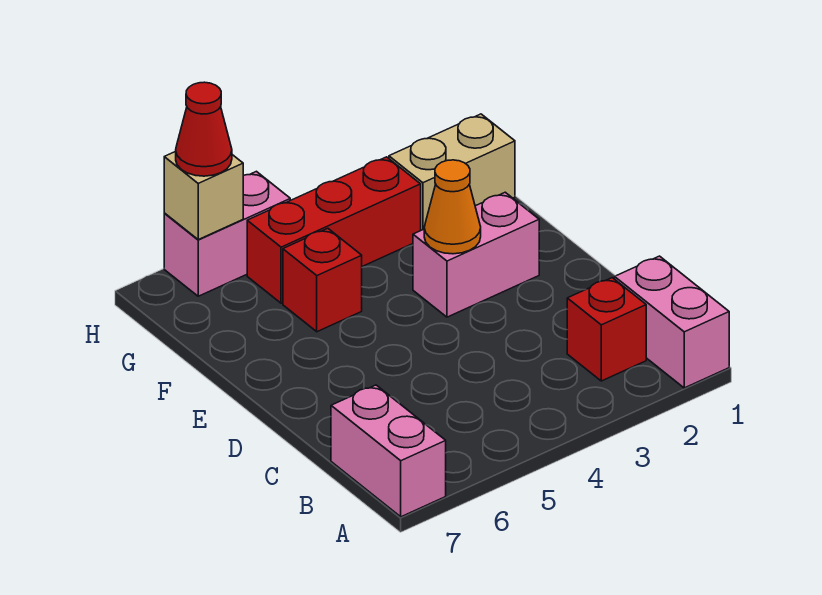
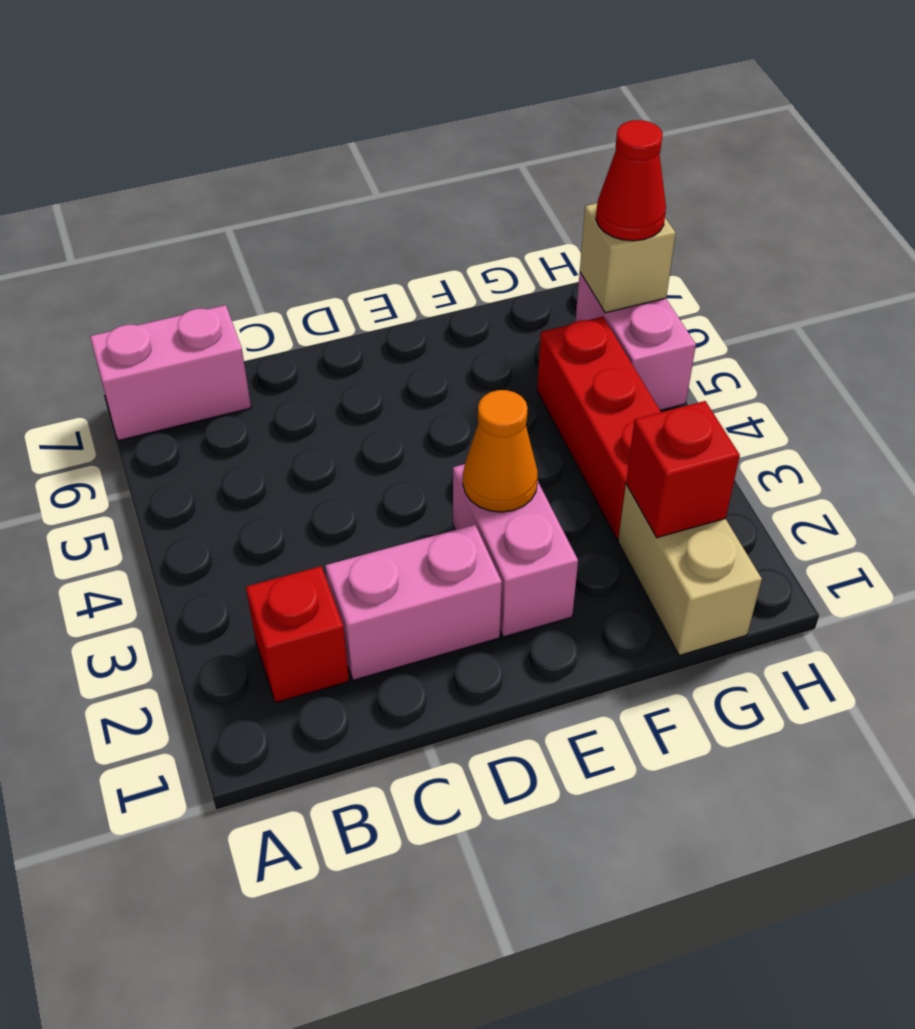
pink brick A1:B1 level 1 -> pink brick C2:D2 level 1
red brick F5 level 1 -> red brick G2 level 2

